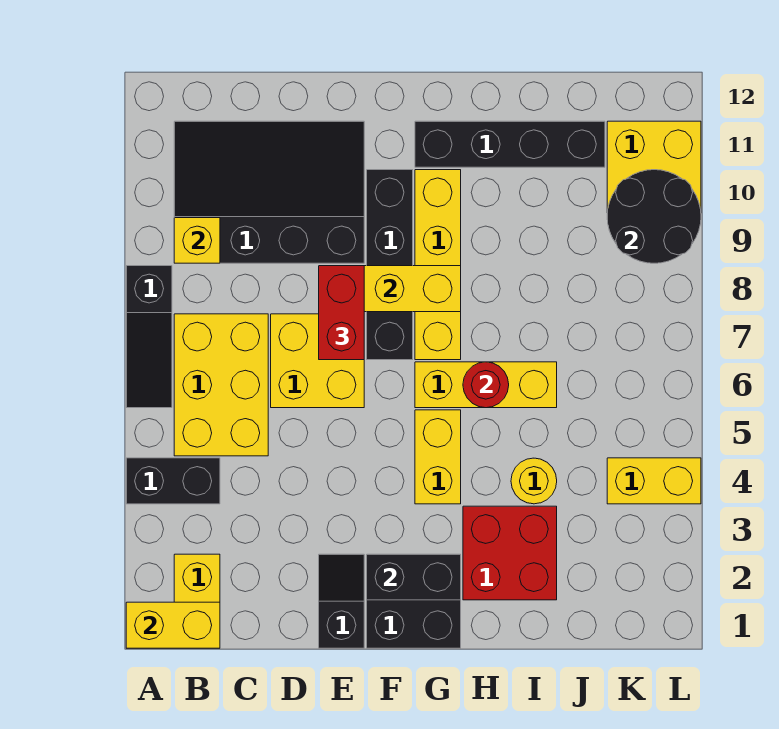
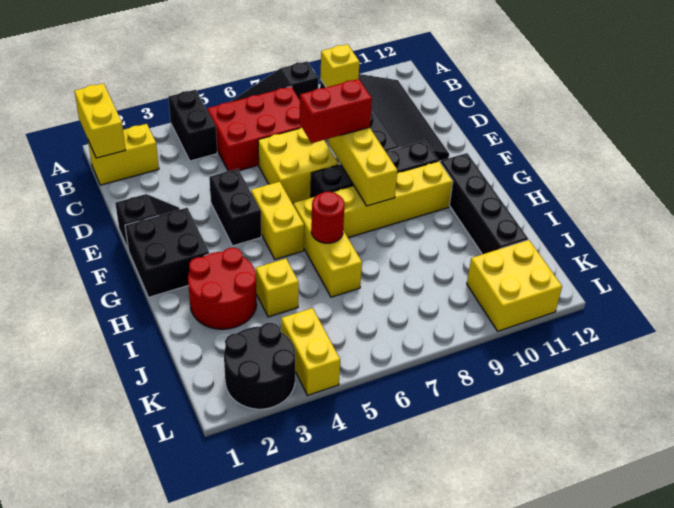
yellow brick B5:C7 level 1 -> red brick B5:C7 level 1
black brick F2:G2 level 2 -> black brick E4:F4 level 1
yellow brick G4:G5 level 1 -> yellow brick F5:G5 level 1
red brick H2:I3 level 1 -> red round brick H2:I3 level 1
yellow round brick I4 level 1 -> yellow brick I4 level 1
black round brick K9:L10 level 2 -> black round brick K2:L3 level 1

